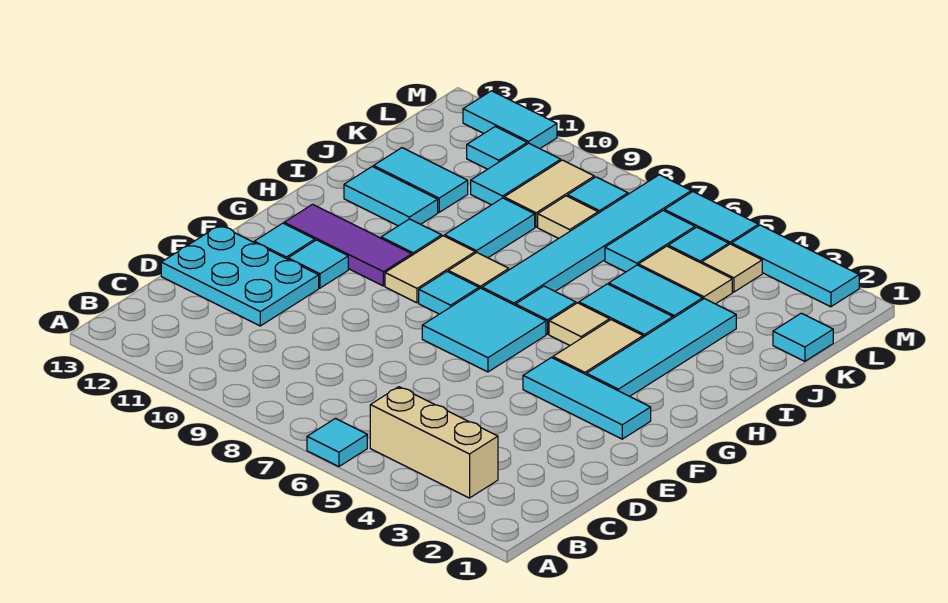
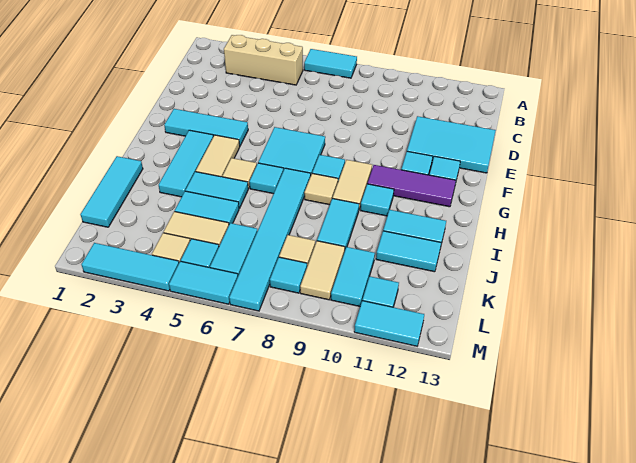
cyan tile A6 level 1 -> cyan tile A6:A7 level 1
cyan plate D11:E13 level 1 -> cyan tile D11:E13 level 1
cyan tile G3:J3 level 1 -> cyan tile G3:I3 level 1
cyan tile K1 level 1 -> cyan tile I1:K1 level 1

